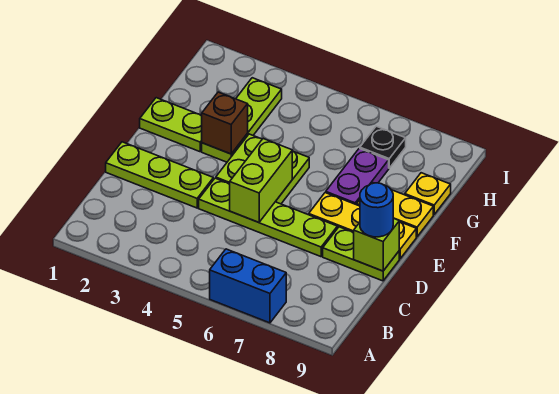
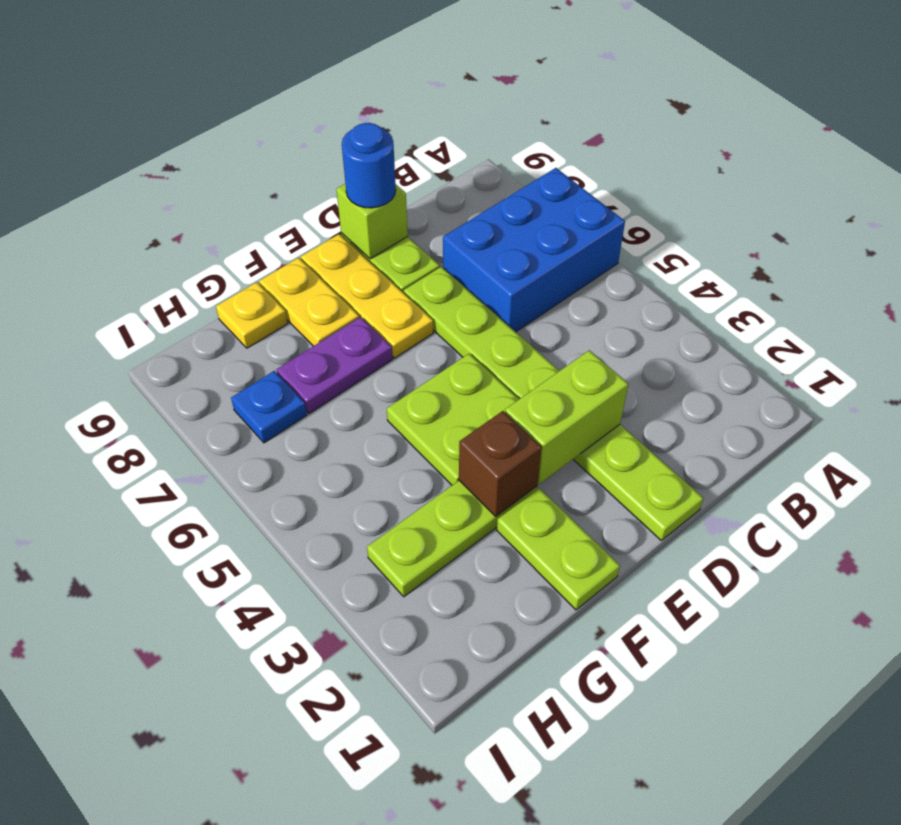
blue brick A6:A7 level 1 -> blue brick A6:C7 level 1
lime brick D5:E5 level 2 -> lime brick D3:E3 level 2
black plate H7 level 1 -> blue plate H7 level 1

